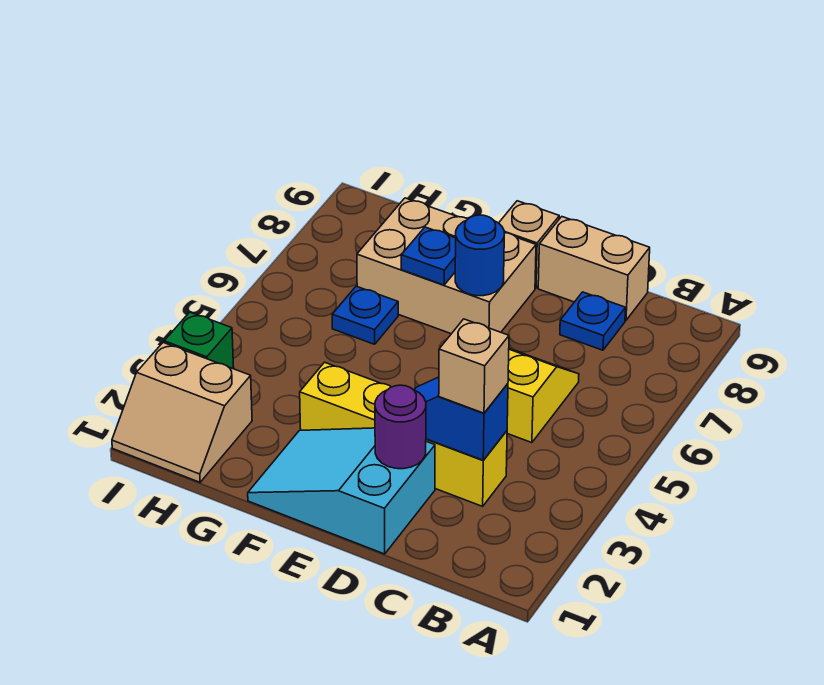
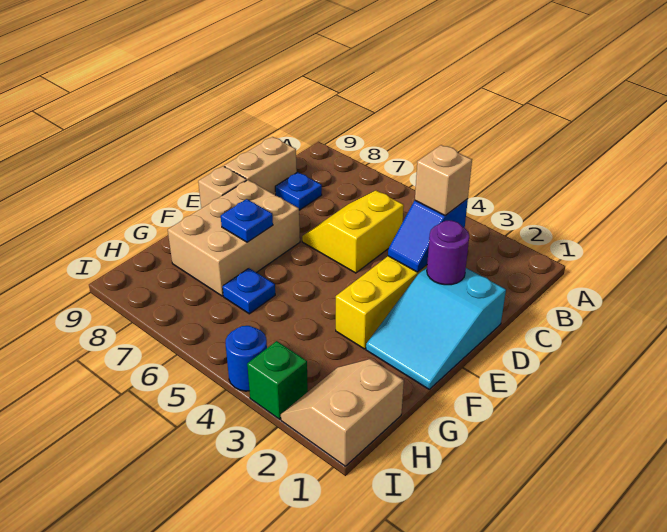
blue round brick E7 level 2 -> blue round brick I4 level 1
tan slope H1:I2 level 1 top 2 -> tan slope H1:I2 level 1 top 1

